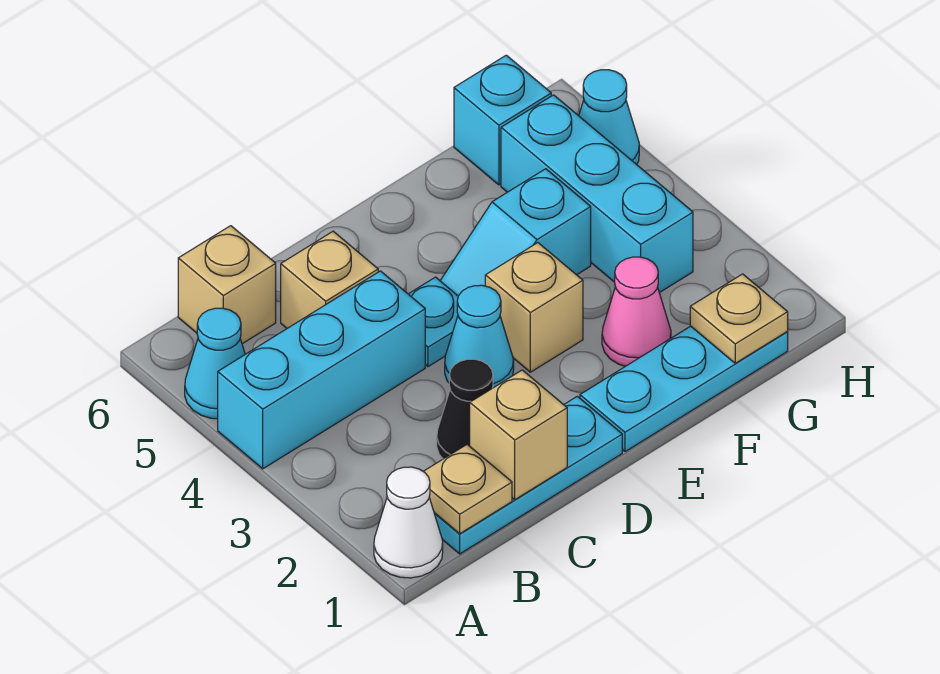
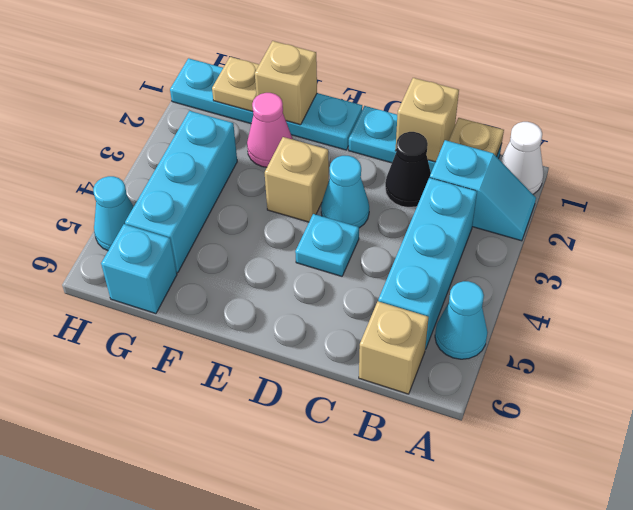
cyan brick A4:C4 level 1 -> cyan brick B3:B5 level 1
tan brick C5 level 1 -> tan brick F1 level 2
cyan plate E1:G1 level 1 -> cyan plate E1:H1 level 1
cyan slope E4:F4 level 1 top F -> cyan slope A2:B2 level 1 top B

